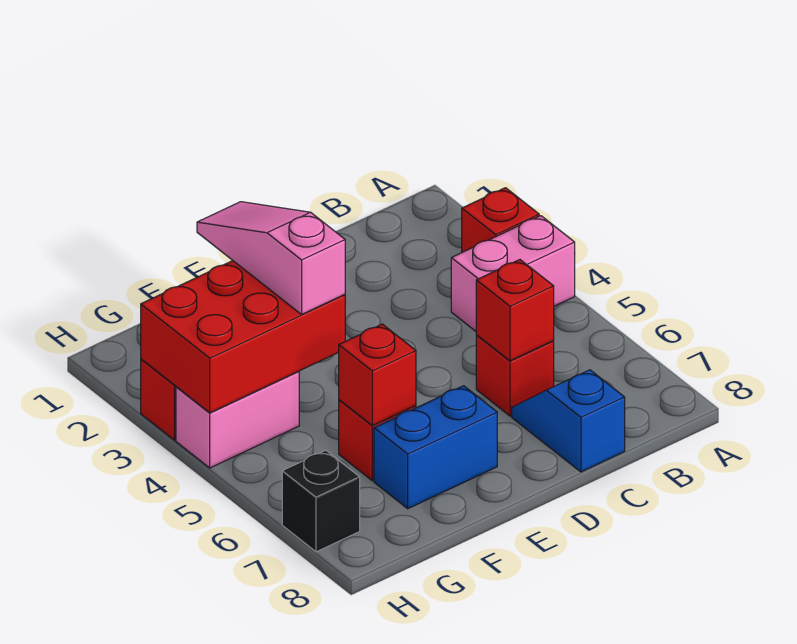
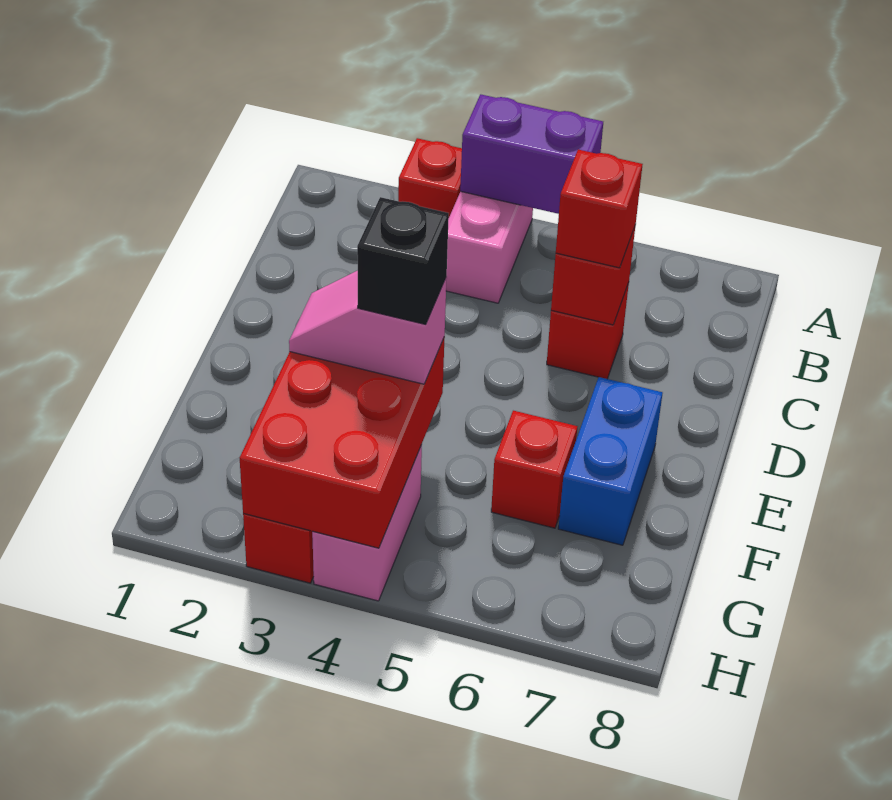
none -> purple brick A4:A5 level 2
blue slope C7:C8 level 1 top 8 -> none
pink slope F2:F4 level 3 top 4 -> pink slope F3:F4 level 3 top 4
red brick F6 level 2 -> red brick C6 level 3
black brick H7 level 1 -> black brick F4 level 4

